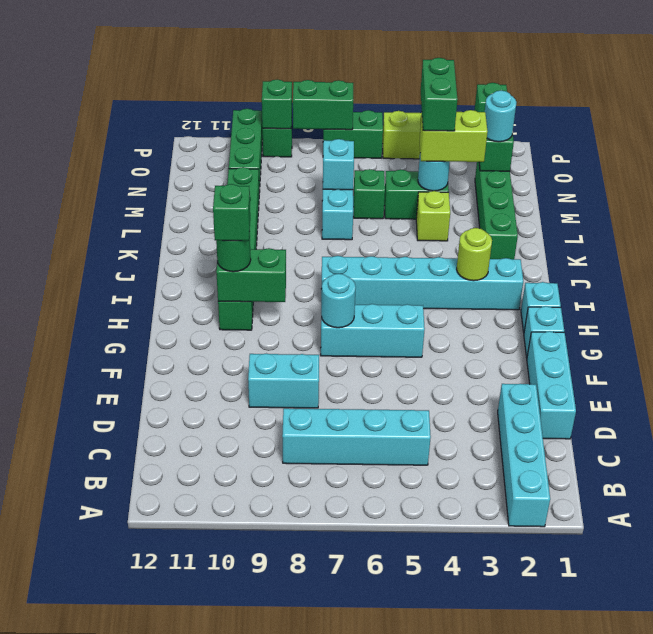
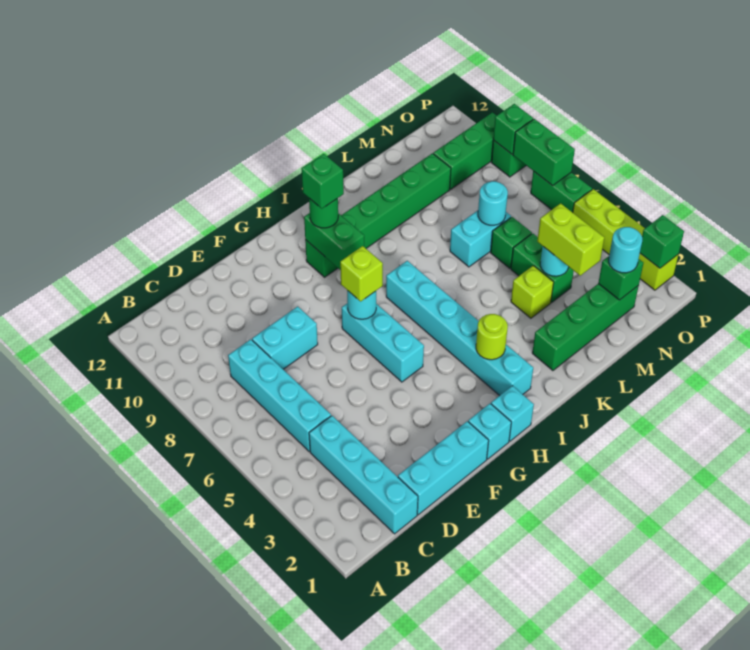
cyan brick A2:D2 level 1 -> cyan brick C1:C4 level 1
cyan brick E8:E9 level 1 -> cyan brick D8:E8 level 1
none -> lime brick G7 level 3
green brick M4:N4 level 4 -> none
cyan brick M7 level 2 -> cyan round brick M7 level 2

